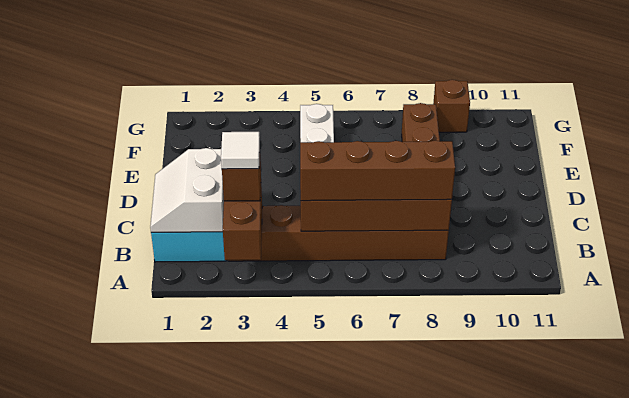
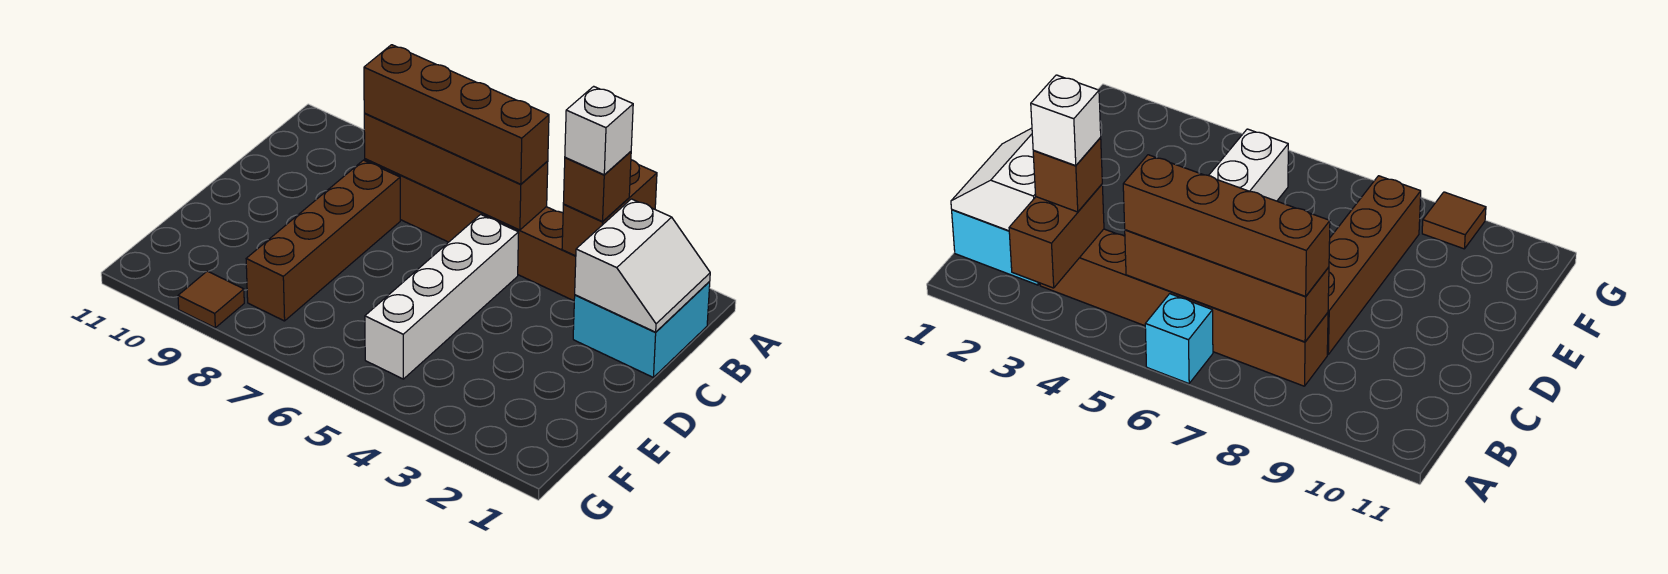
none -> cyan brick A6 level 1
white tile B3 level 4 -> white brick B3 level 4
brown brick G9 level 1 -> brown tile G9 level 1

